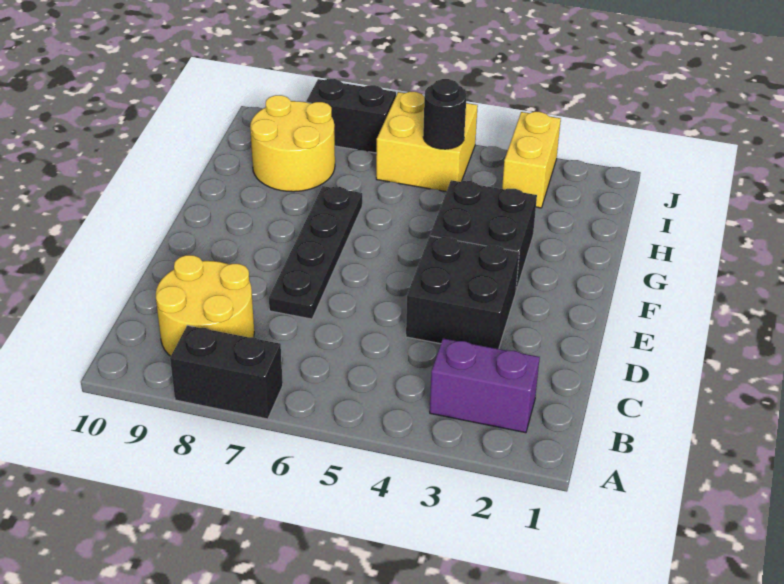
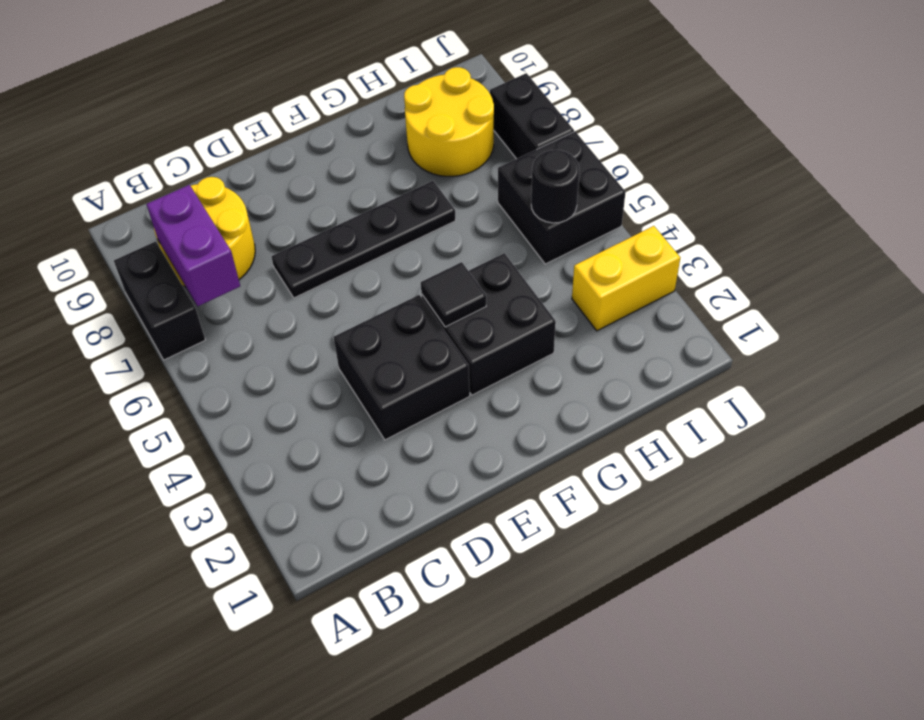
purple brick B2:B3 level 1 -> purple brick B7:B8 level 2
none -> black tile F4 level 2
yellow brick I5:J6 level 1 -> black brick I5:J6 level 1

